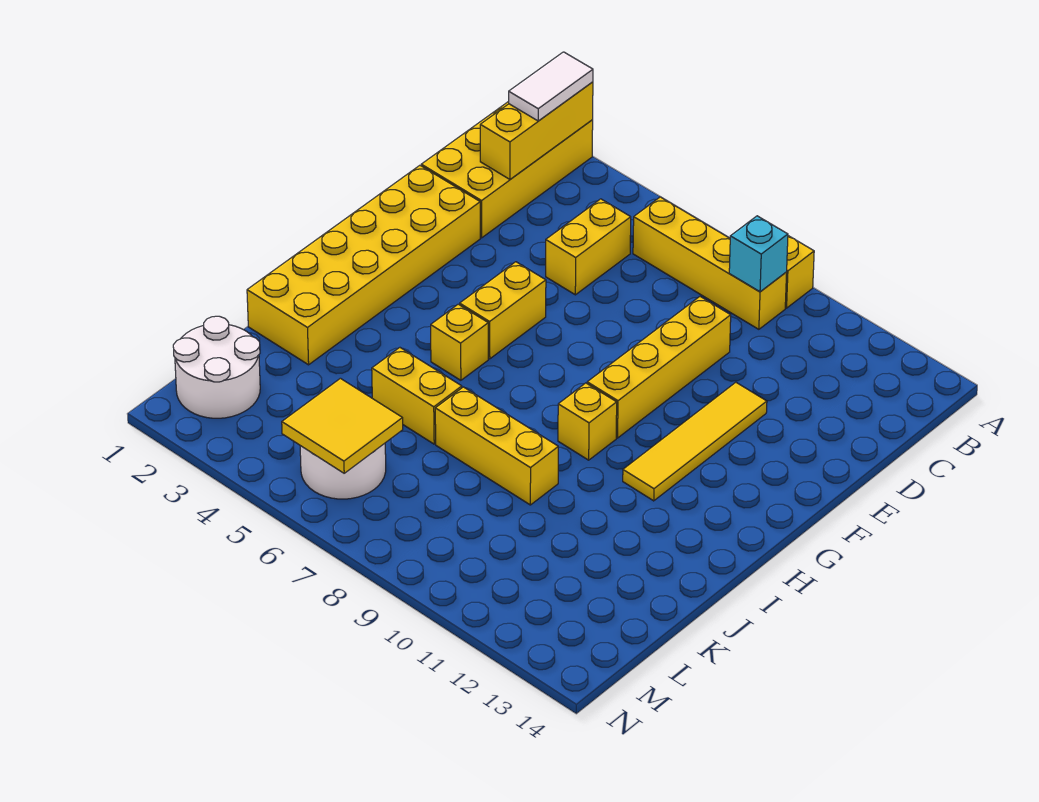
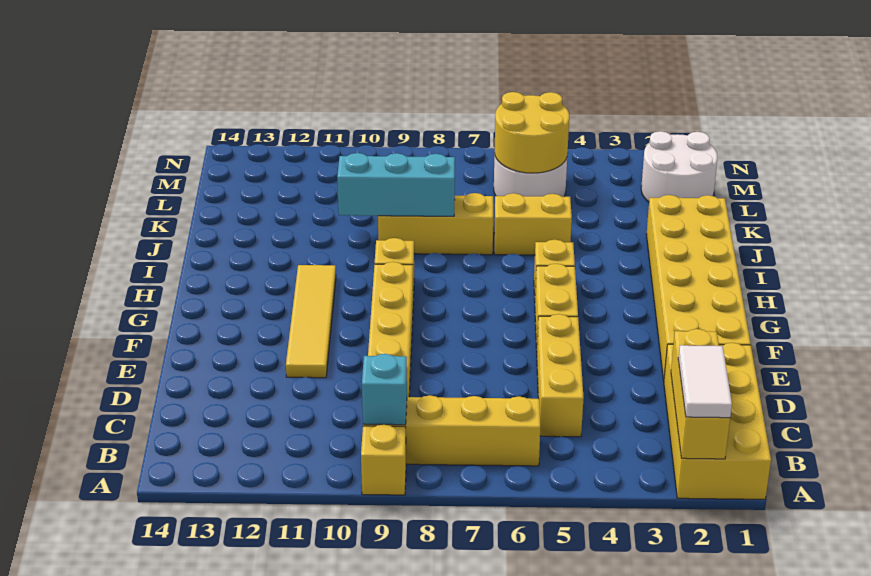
yellow brick C5:D5 level 1 -> yellow brick C5:E5 level 1
none -> cyan brick J8:J10 level 2
yellow tile L5:M6 level 2 -> yellow round brick L5:M6 level 2

